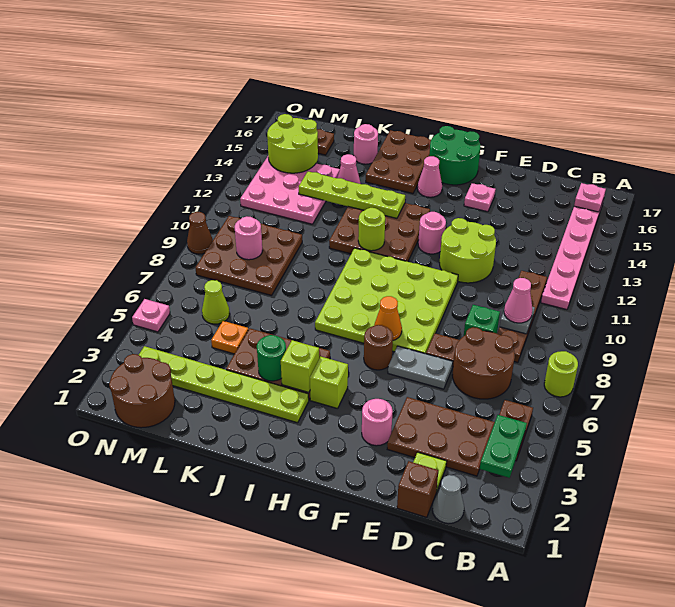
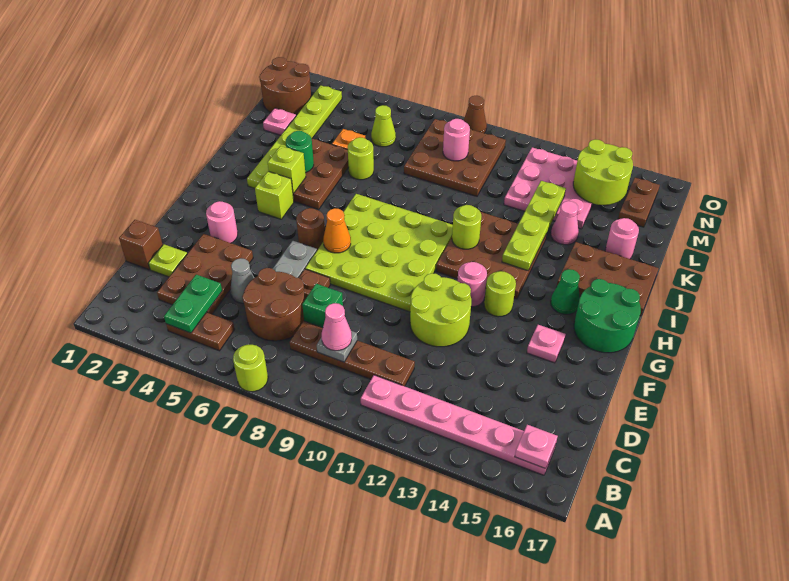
green plate B3:B4 level 2 -> green plate B4:C4 level 2
grey cone C1 level 1 -> grey cone D5 level 1
none -> lime round brick G13 level 1
pink cone H15 level 1 -> green cone H15 level 1
none -> lime round brick K6 level 1
pink plate O5 level 1 -> pink plate L2 level 1

